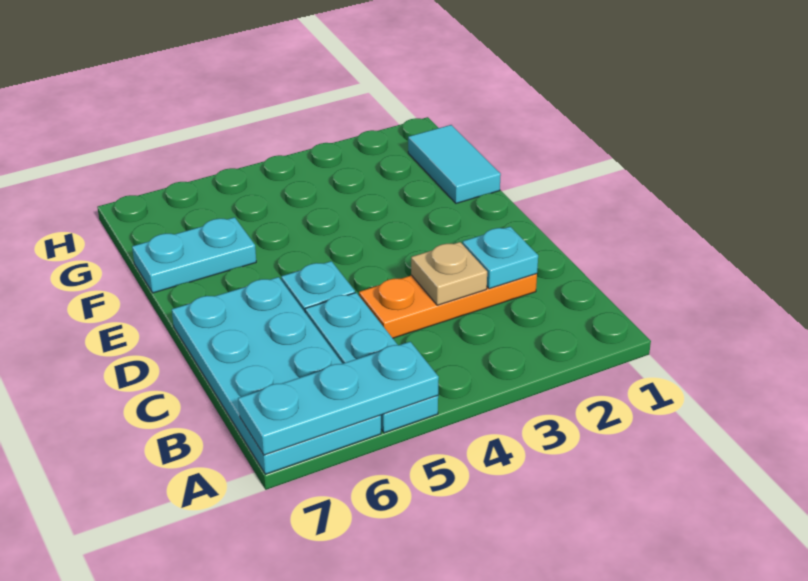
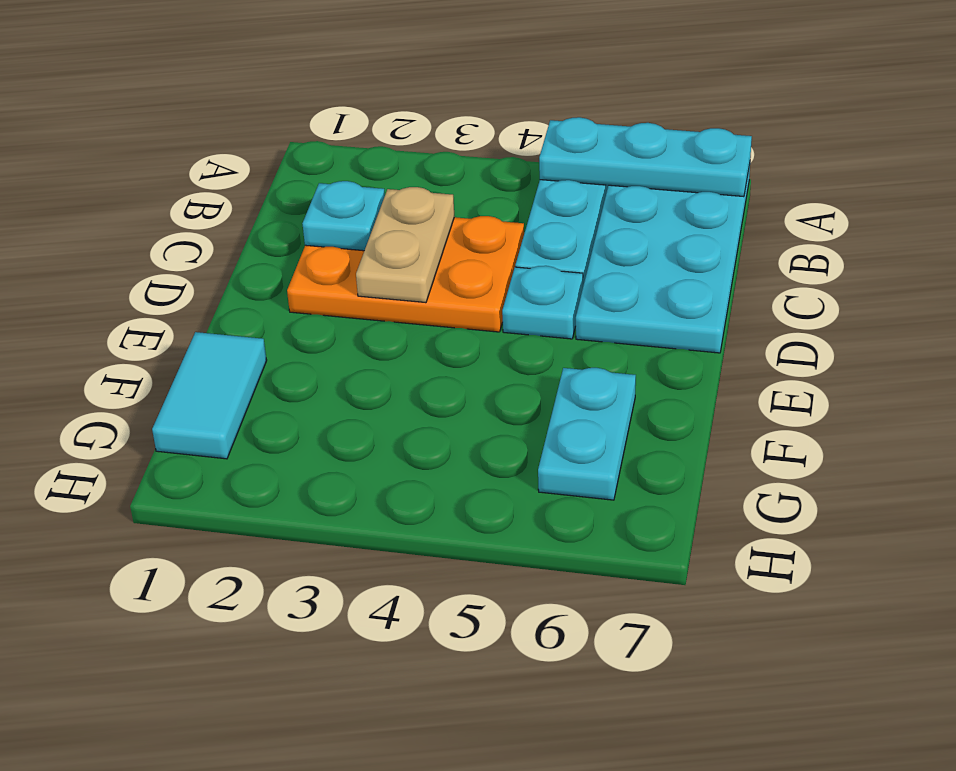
orange plate C2:C4 level 1 -> orange plate C2:D4 level 1
tan plate C3 level 2 -> tan plate C3:D3 level 2
cyan plate F6:F7 level 1 -> cyan plate F6:G6 level 1

